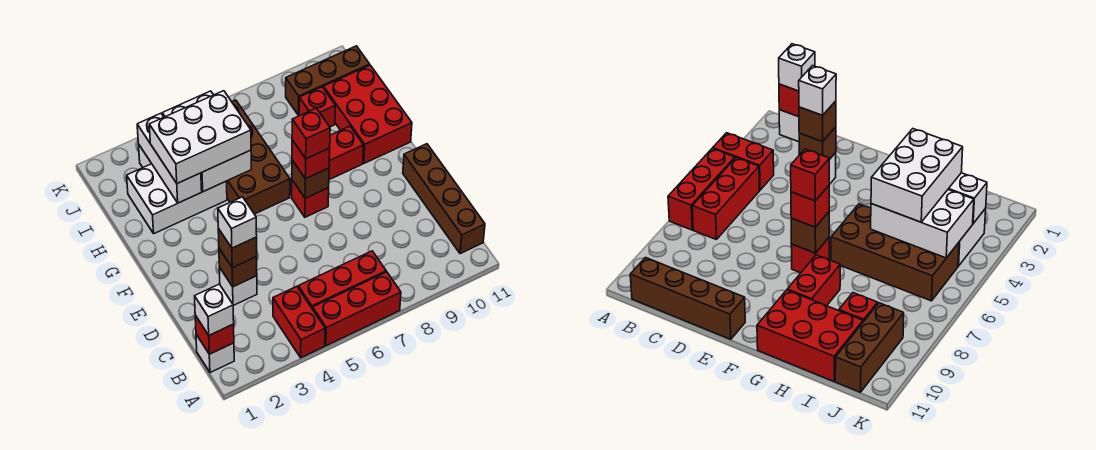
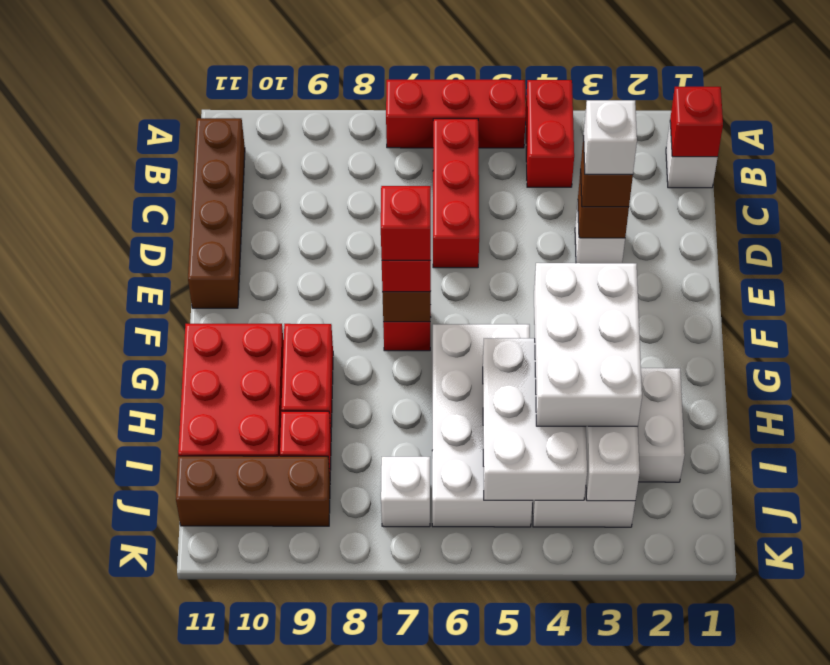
white brick B1 level 3 -> white brick J7 level 1
red brick B5:B7 level 1 -> red brick B6:D6 level 1
brown brick G5:J6 level 1 -> white brick G5:J6 level 1
red brick G8:G9 level 1 -> red brick G9:H9 level 1
white brick H3:I5 level 3 -> white brick G3:I4 level 3

